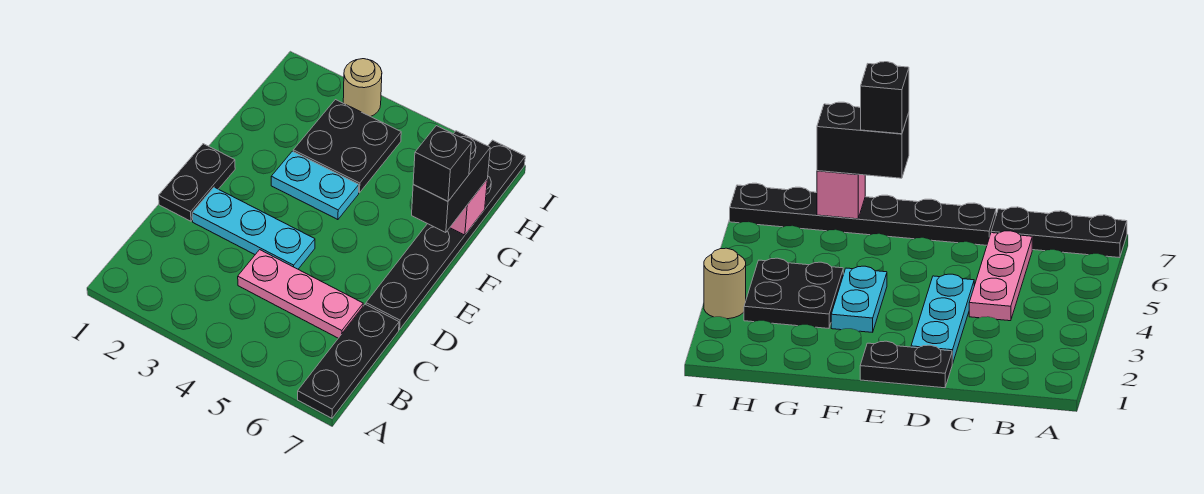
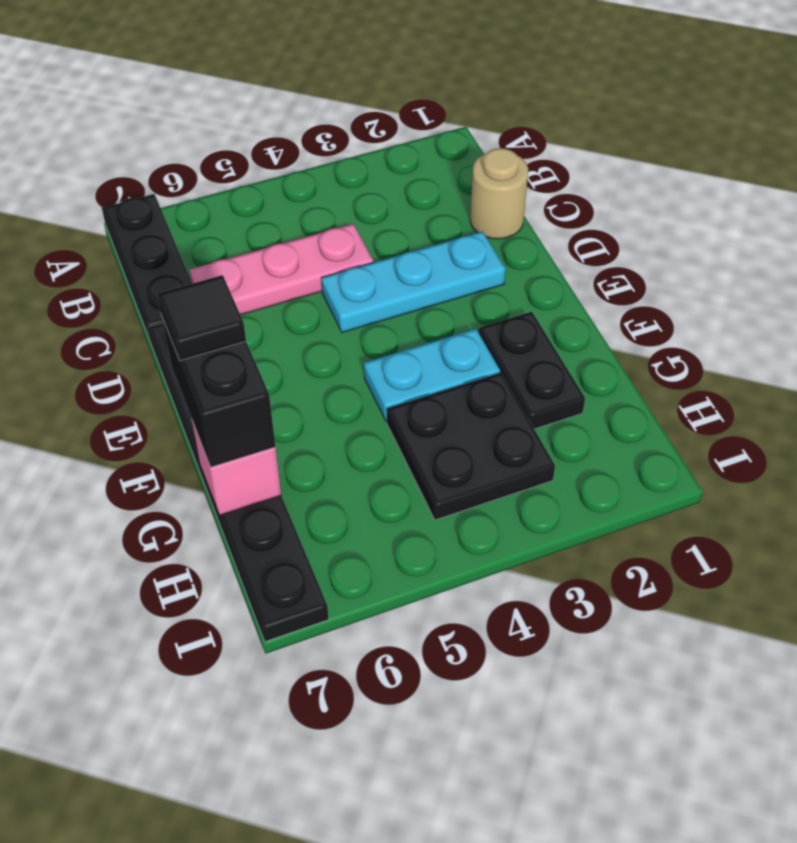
black plate D1:E1 level 1 -> black plate F2:G2 level 1
black brick F7 level 4 -> black tile F7 level 4
tan round brick I3 level 1 -> tan round brick C1 level 1

